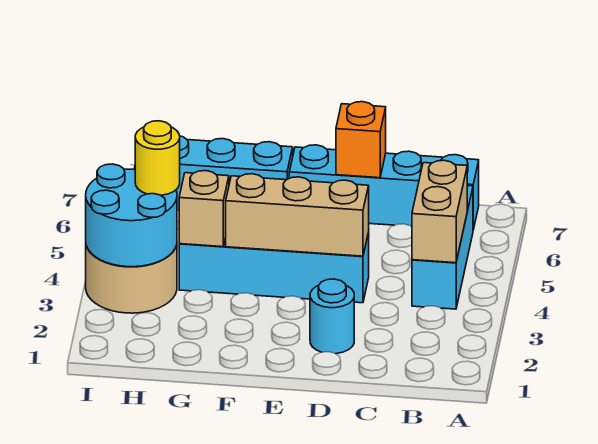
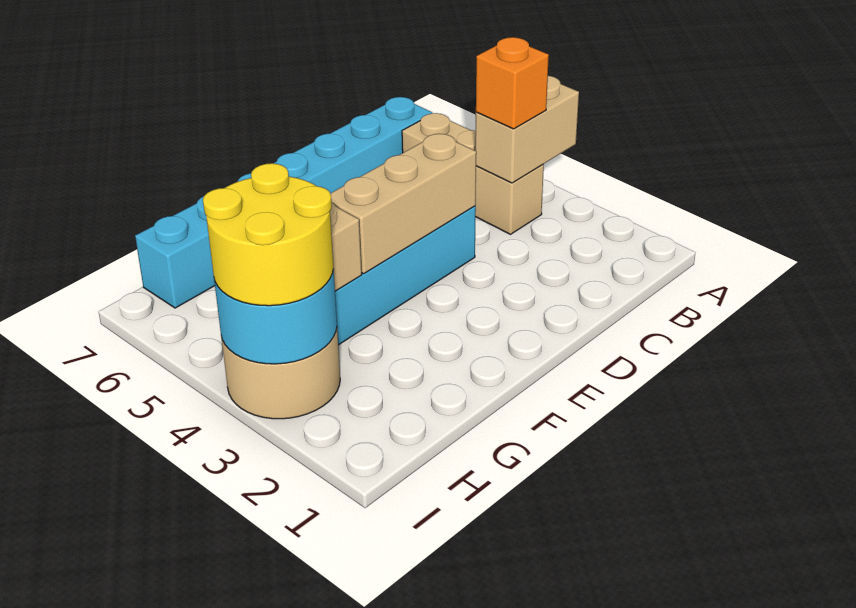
cyan brick B4:B6 level 1 -> tan brick B4:B6 level 1
tan brick B4:B5 level 2 -> tan brick A4:B4 level 2
cyan round brick D2 level 1 -> none
orange brick D7 level 2 -> orange brick B4 level 3
yellow round brick H4 level 3 -> yellow round brick H3:I4 level 3

